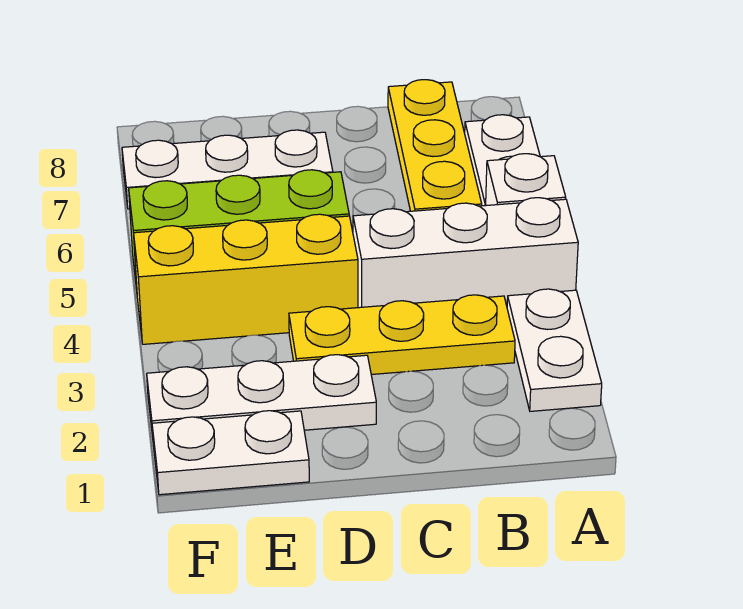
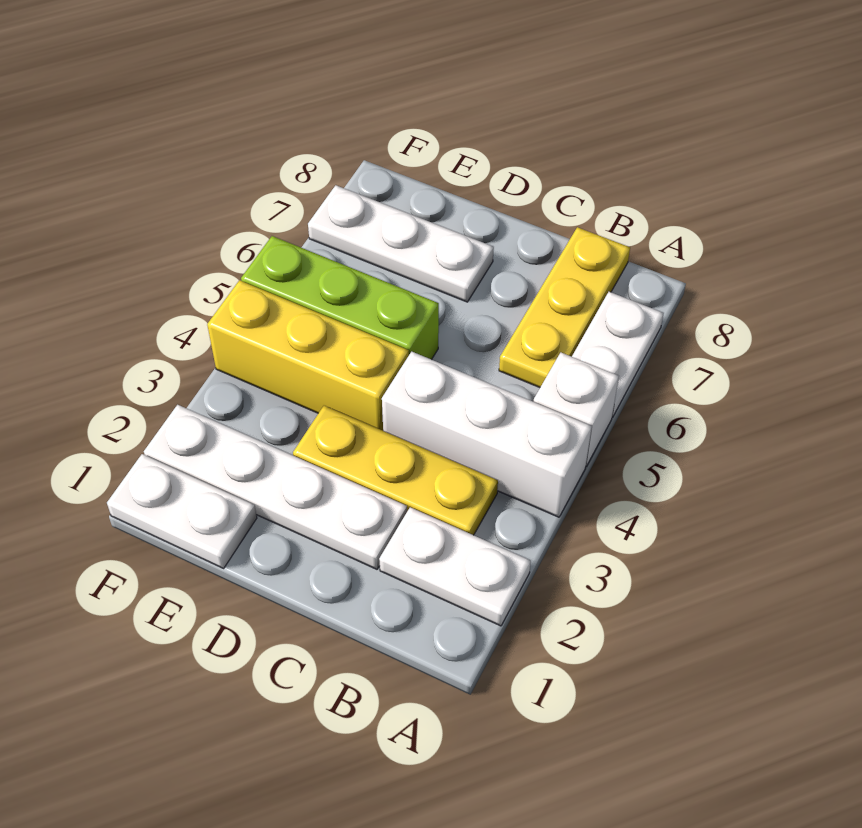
white plate A2:A3 level 1 -> white plate A2:B2 level 1
white plate D2:F2 level 1 -> white plate C2:F2 level 1

